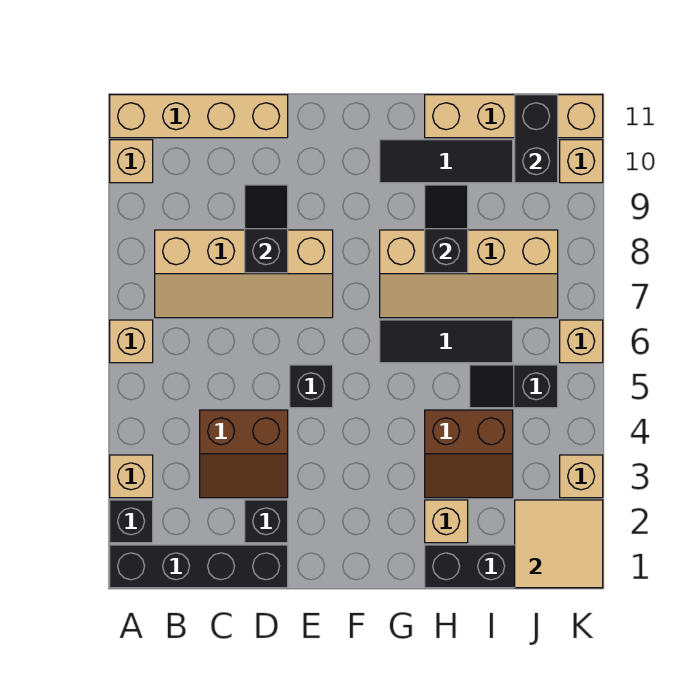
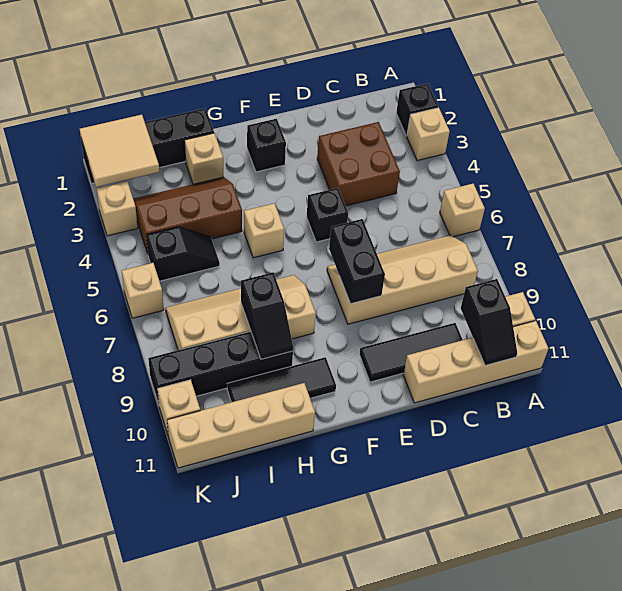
black brick A1:D1 level 1 -> black brick H9:K9 level 1
brown slope C3:D4 level 1 top 4 -> brown brick C3:D4 level 1
black brick D2 level 1 -> black brick F2 level 1
black slope D8:D9 level 2 top 8 -> black slope B10:B11 level 2 top 10
none -> tan brick G5 level 1
black tile G6:I6 level 1 -> black tile C10:E10 level 1
brown slope H3:I4 level 1 top 4 -> brown slope H3:J4 level 1 top 4
black brick J10:J11 level 2 -> black brick E7:E8 level 2

